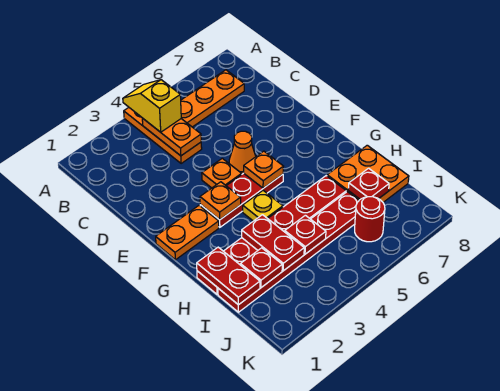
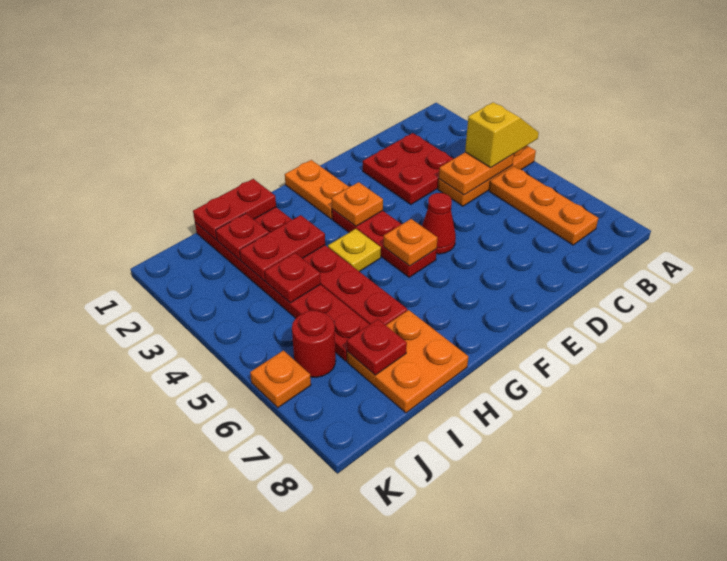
none -> red plate C2:D3 level 1
orange plate E4 level 1 -> orange plate K6 level 1
orange cone E5 level 1 -> red cone E5 level 1

